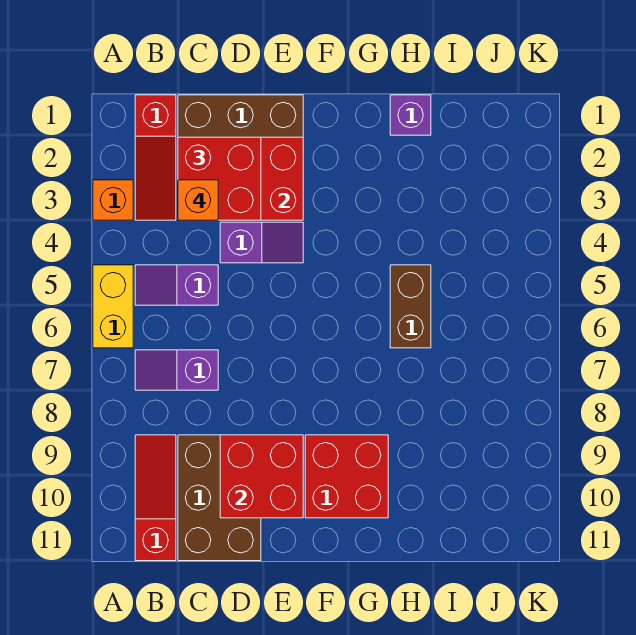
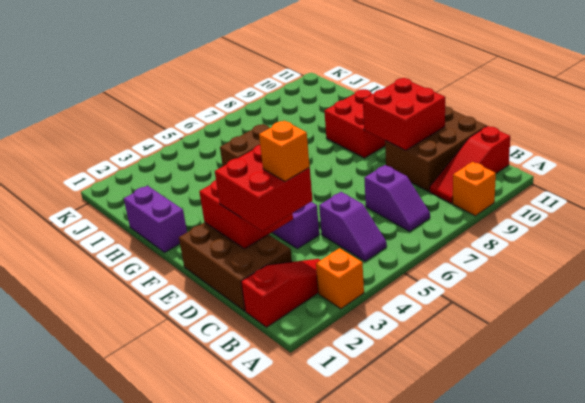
yellow brick A5:A6 level 1 -> none
none -> orange brick A9 level 1
purple brick H1 level 1 -> purple brick G1:H1 level 1

